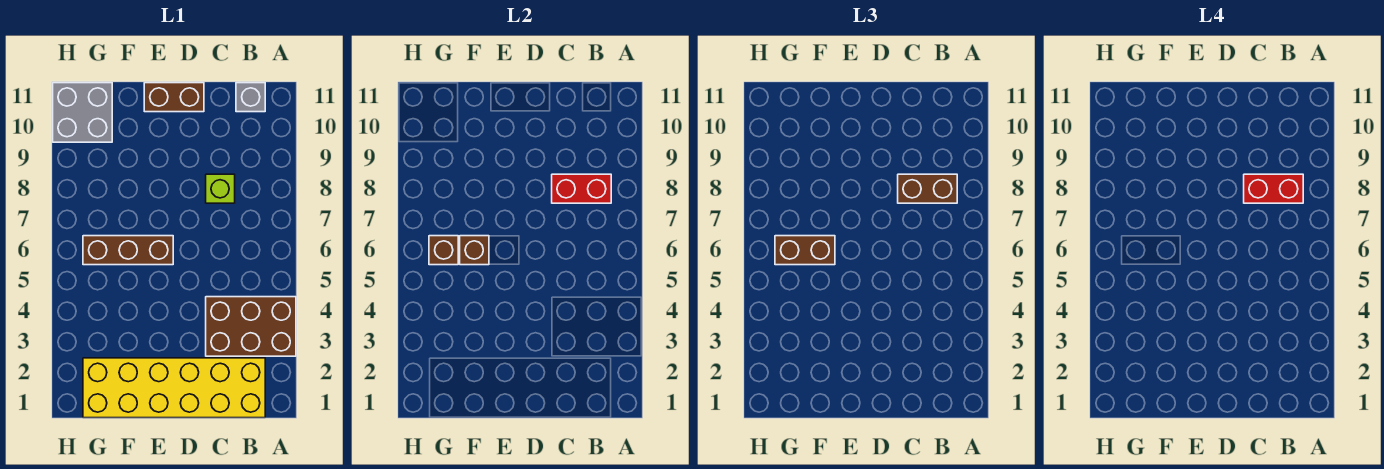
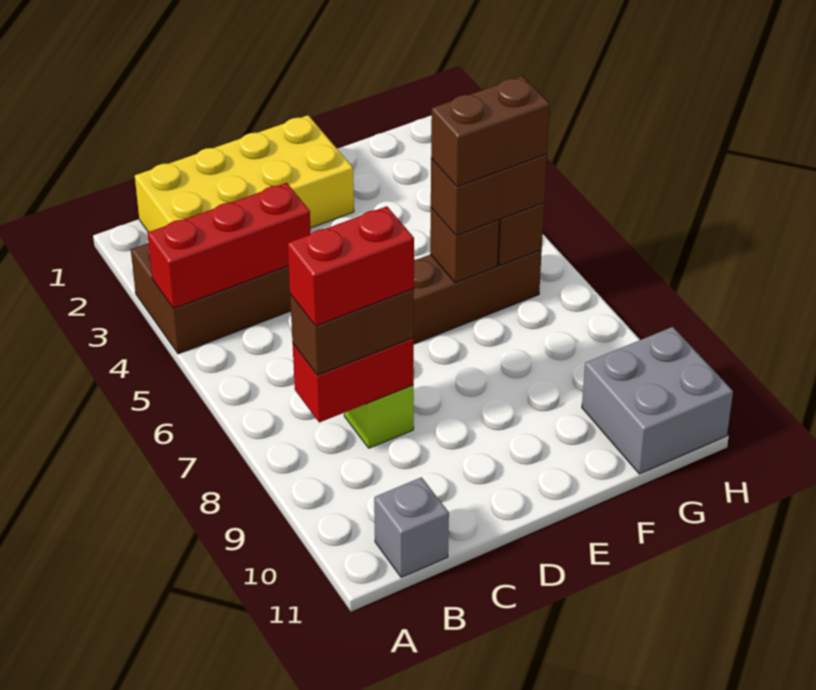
none -> red brick A4:C4 level 2
yellow brick B1:G2 level 1 -> yellow brick B1:E2 level 1
brown brick D11:E11 level 1 -> brown brick F6:G6 level 4

